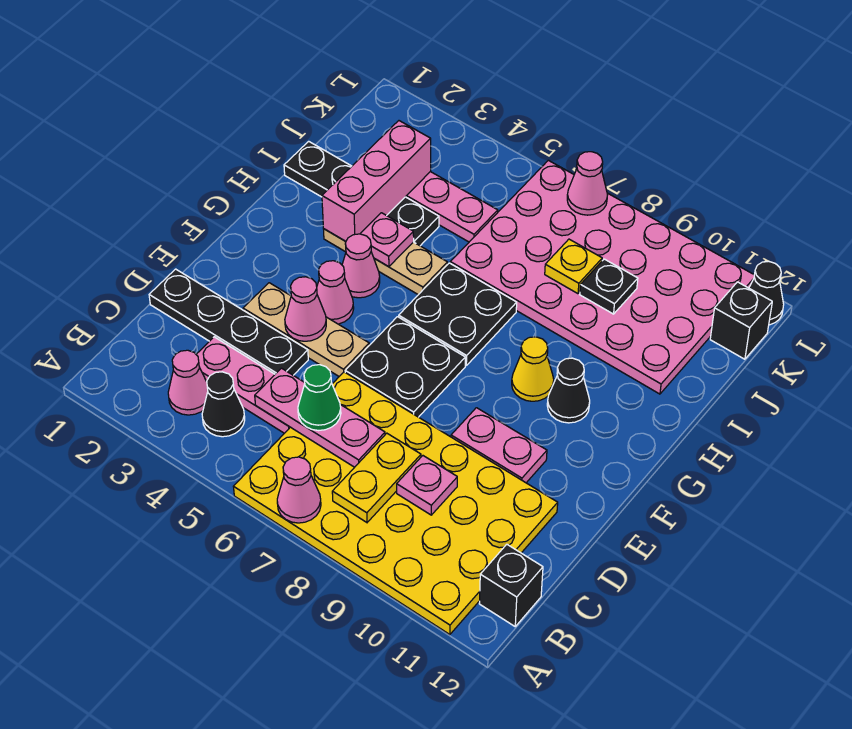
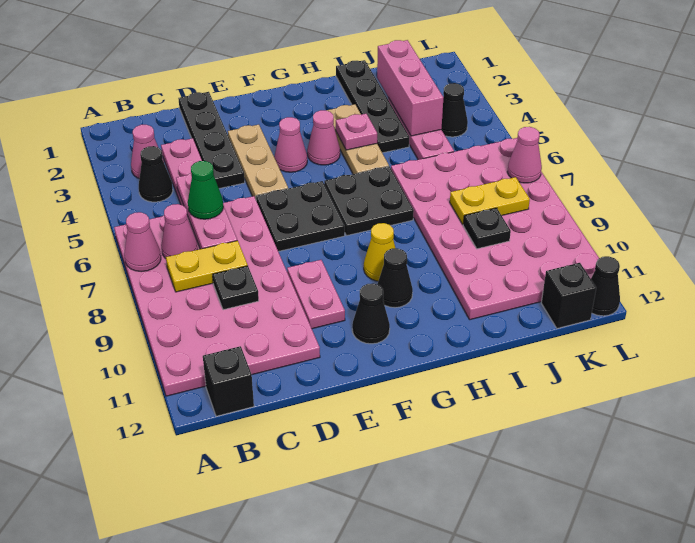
yellow plate A6:D11 level 1 -> pink plate A6:D11 level 1
pink plate C9 level 2 -> black plate C9 level 2
pink cone E4 level 2 -> pink cone B7 level 2
none -> black cone F11 level 1
pink brick H3:J3 level 2 -> pink brick J2:J4 level 2
yellow plate J8 level 2 -> yellow plate J8:K8 level 2
none -> black cone K4 level 1

